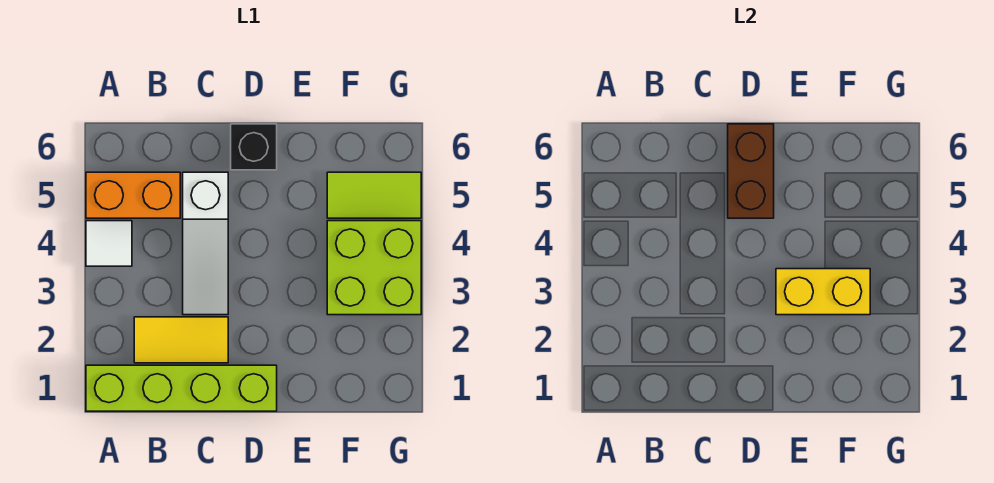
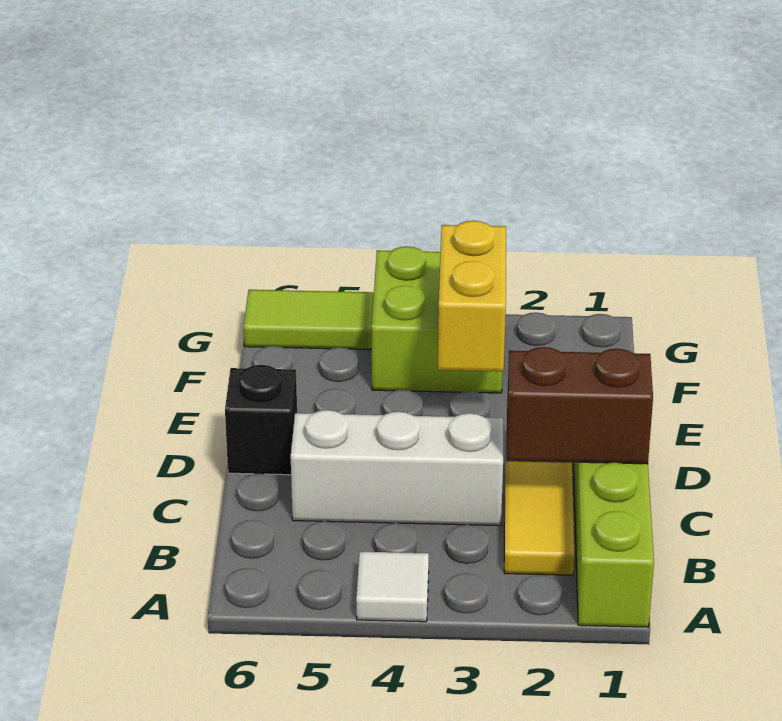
orange brick A5:B5 level 1 -> none
white slope C3:C5 level 1 top 5 -> white brick C3:C5 level 1
brown brick D5:D6 level 2 -> brown brick C1:C2 level 2
lime tile F5:G5 level 1 -> lime tile G5:G6 level 1

